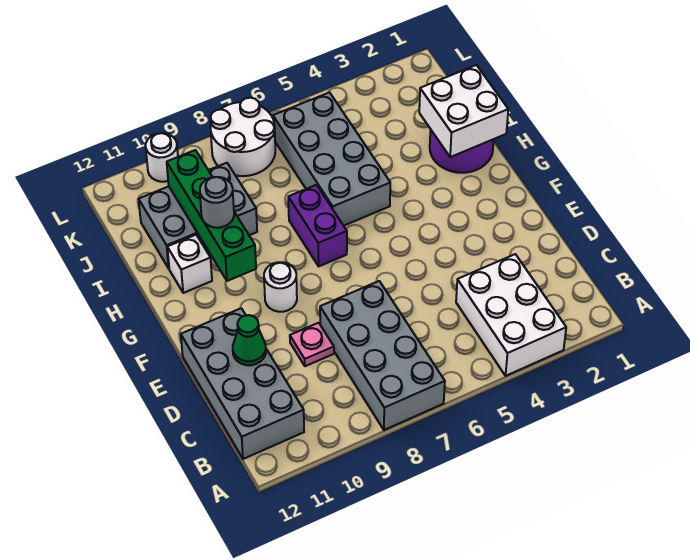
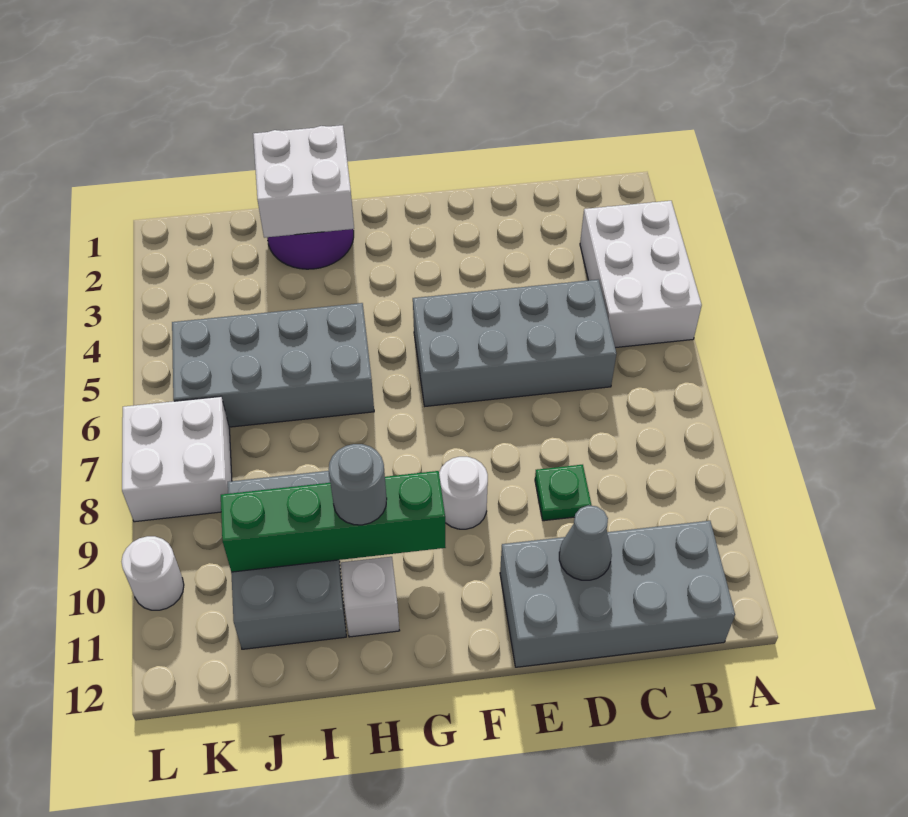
white brick A3:C4 level 1 -> white brick A3:B5 level 1
grey brick A7:D8 level 1 -> grey brick C5:F6 level 1
pink plate D9 level 1 -> green plate D9 level 1
green cone D11 level 2 -> grey cone D11 level 2
purple brick G7:H7 level 1 -> none
white round brick K7:L8 level 1 -> white brick K7:L8 level 1

